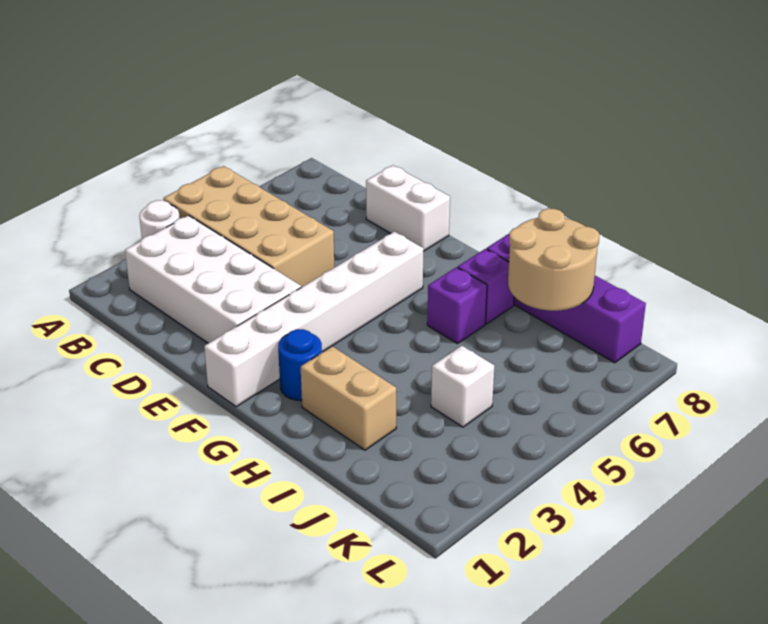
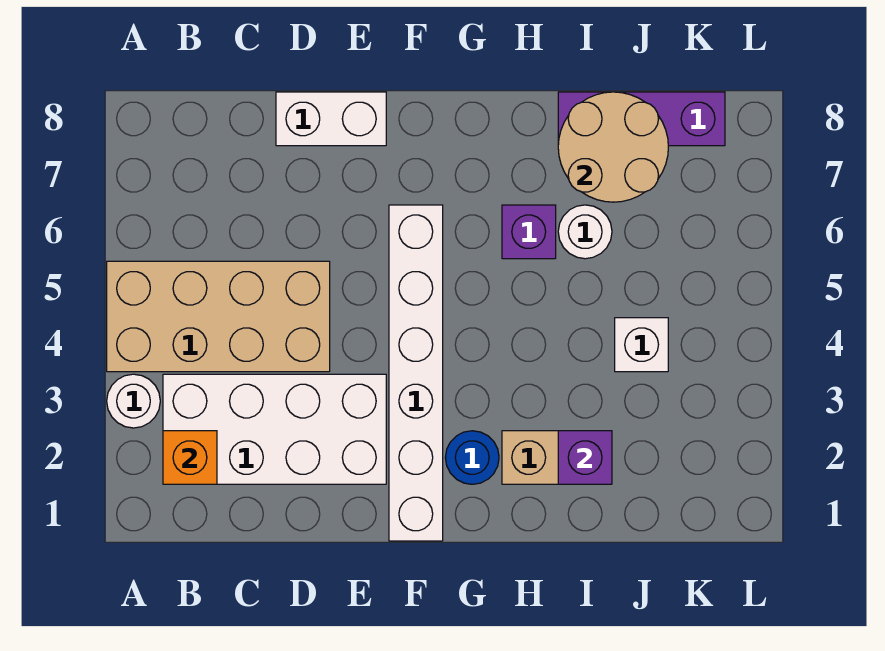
none -> orange brick B2 level 2
purple brick H7 level 1 -> purple brick I2 level 2
purple brick H8:K8 level 1 -> purple brick I8:K8 level 1
none -> white round brick I6 level 1

